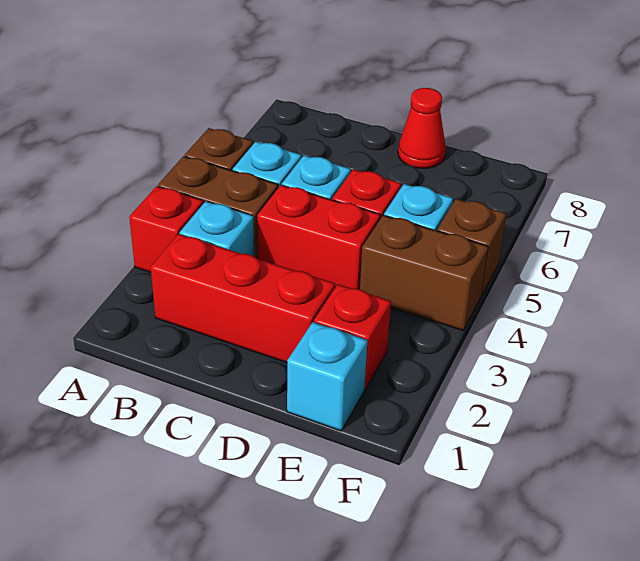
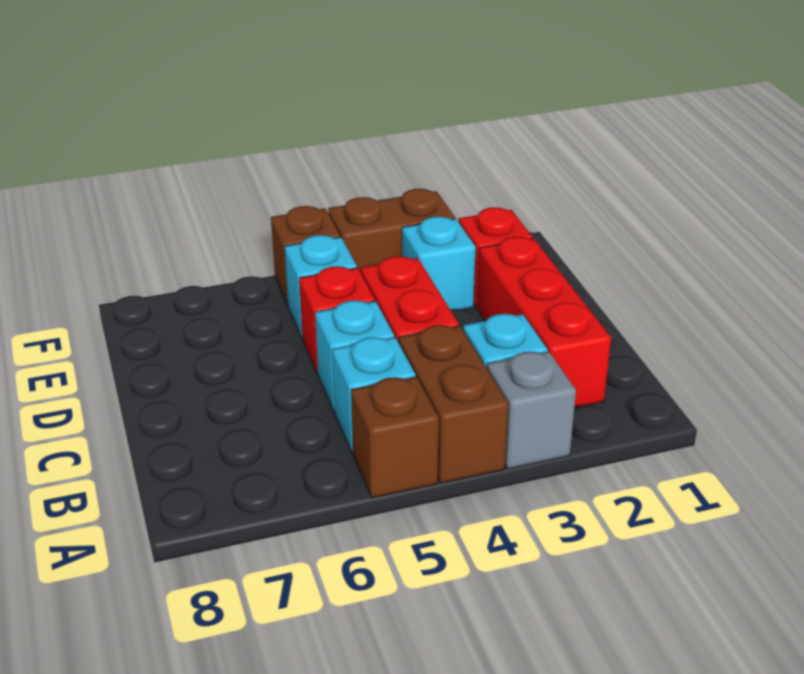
red brick A3 level 1 -> grey brick A3 level 1
red cone D8 level 1 -> none
cyan brick E1 level 1 -> cyan brick E3 level 1
brown brick E4:F4 level 1 -> brown brick F3:F4 level 1

